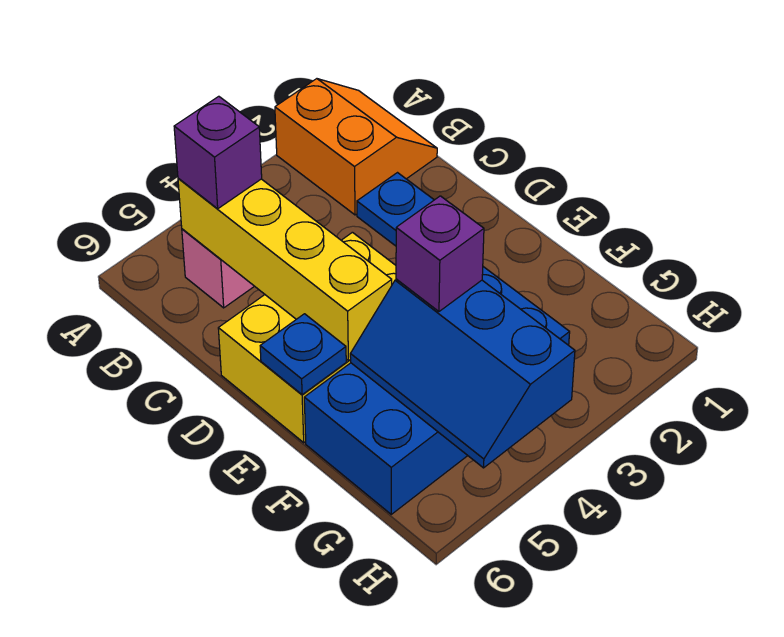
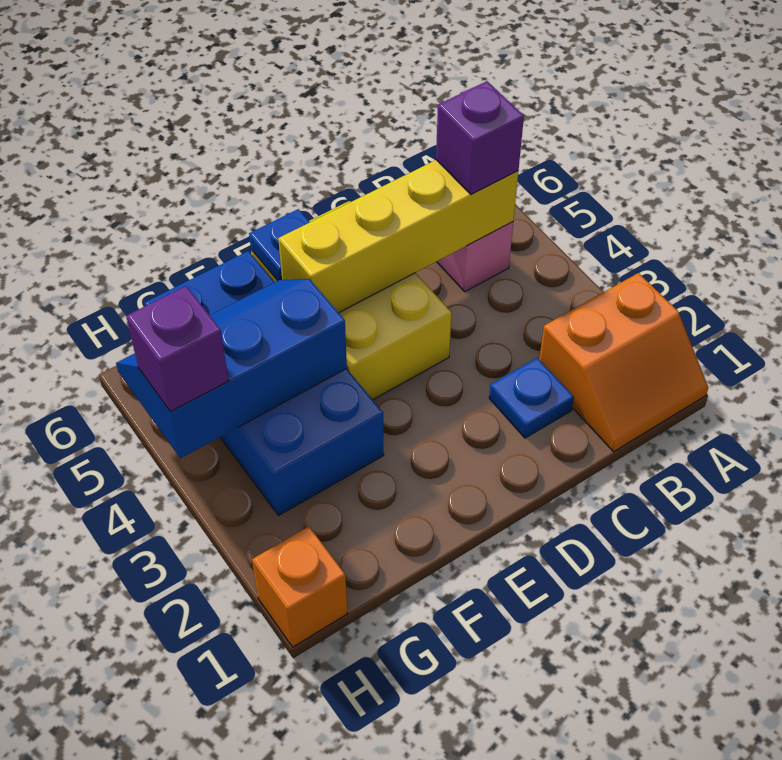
purple brick F4 level 3 -> purple brick H4 level 3
none -> orange brick H1 level 1

